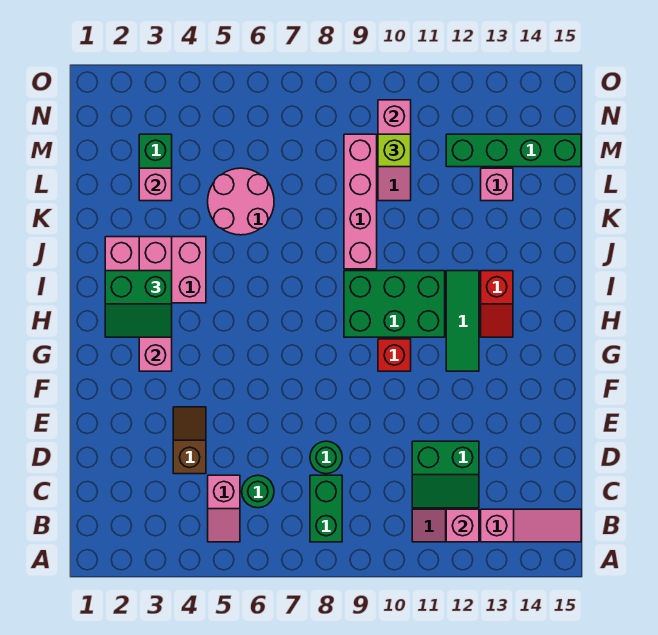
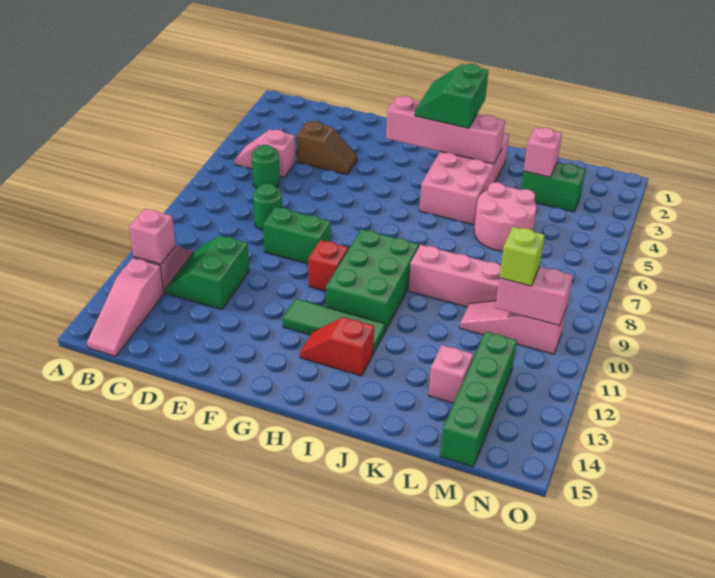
green brick B8:C8 level 1 -> green brick E9:F9 level 1
pink brick I2:J4 level 1 -> pink brick I2:J5 level 1

